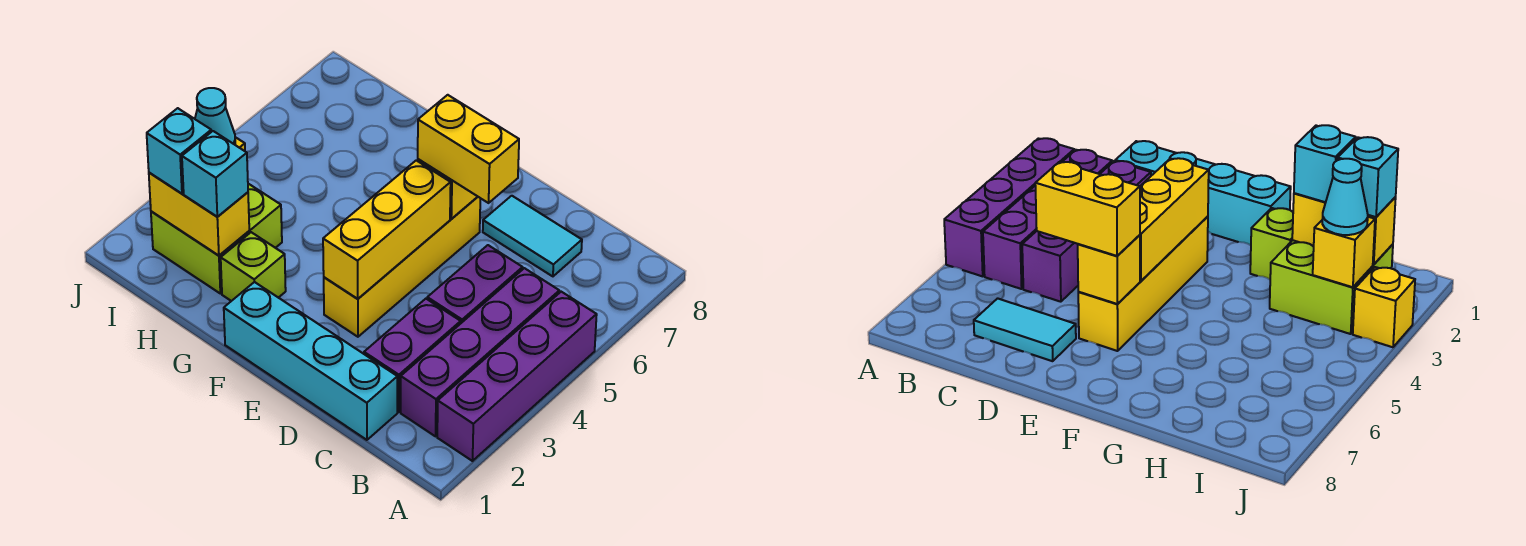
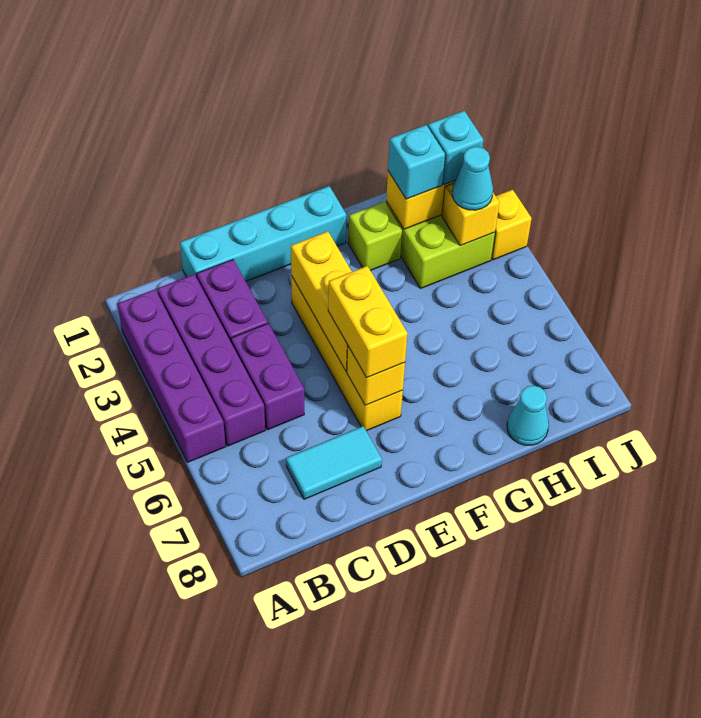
yellow brick D6:E6 level 3 -> yellow brick E5:E6 level 3
none -> cyan cone H8 level 1

